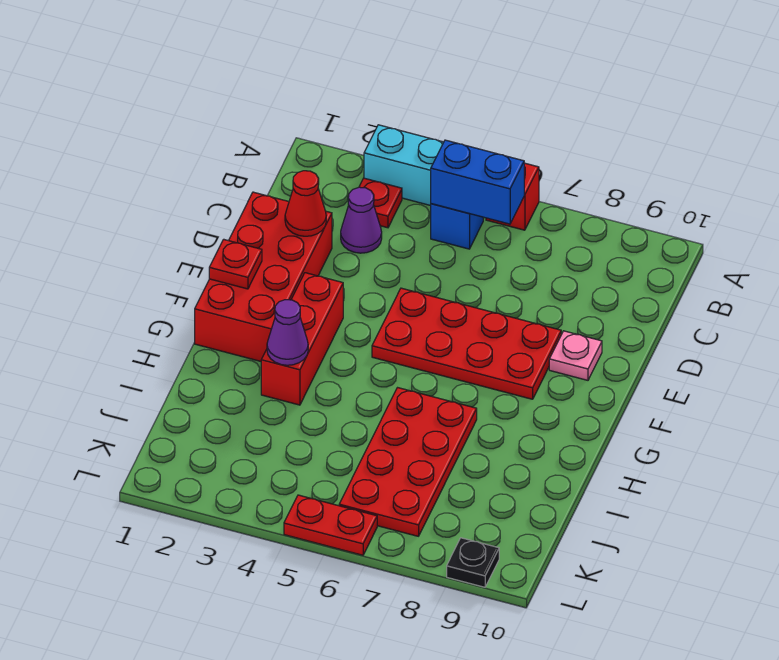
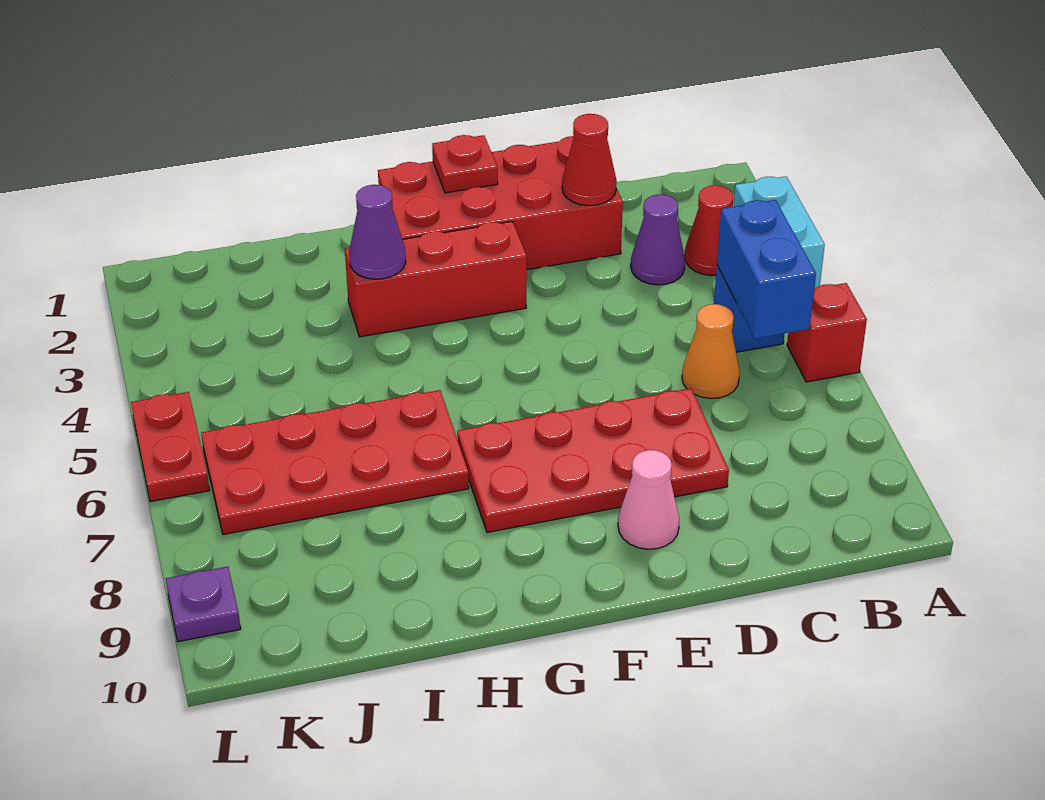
red plate B3 level 1 -> red cone B3 level 1
none -> orange cone C6 level 1
red plate E5:F8 level 1 -> red plate D7:G8 level 1
pink plate E9 level 1 -> pink cone E9 level 1
black plate L9 level 1 -> purple plate L9 level 1

